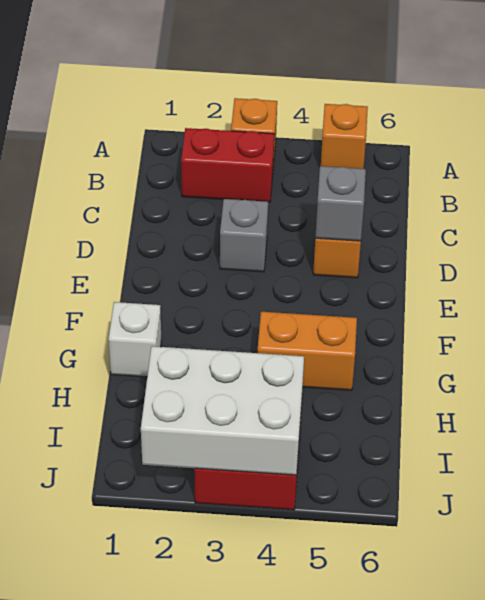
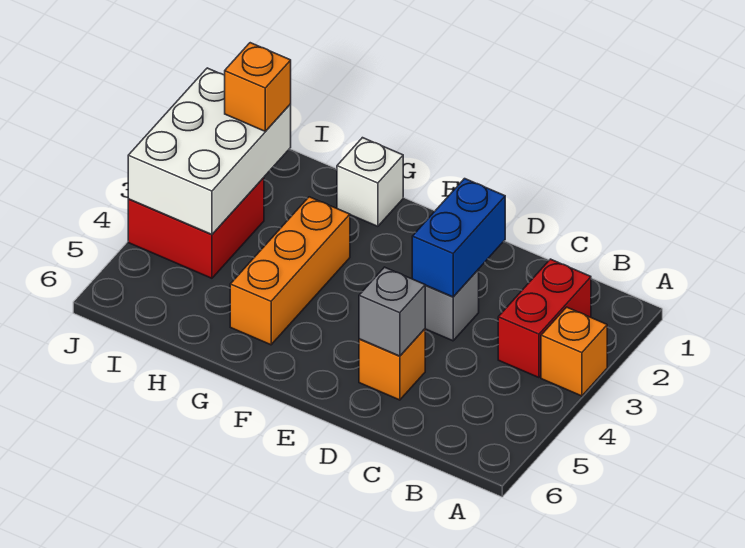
orange brick A5 level 1 -> orange brick I2 level 3
none -> blue brick D2:D3 level 2
orange brick G4:G5 level 1 -> orange brick G3:G5 level 1

